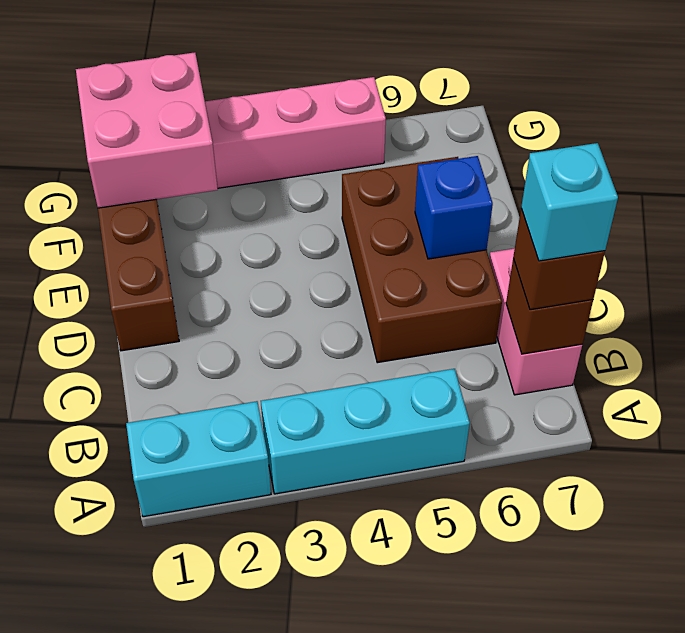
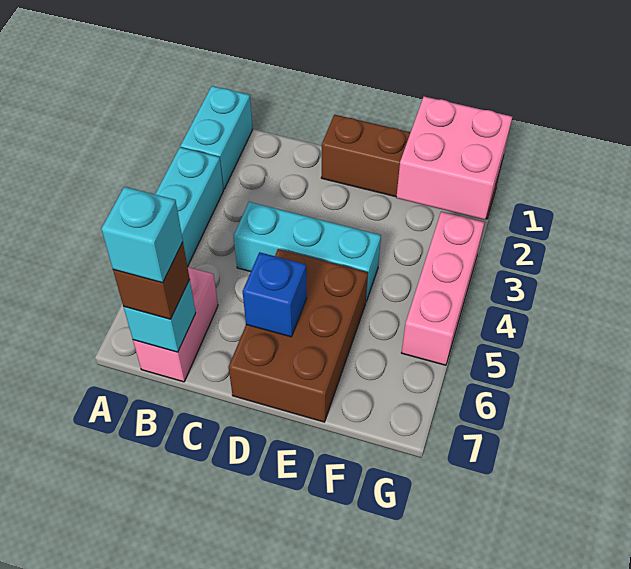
pink brick B7:C7 level 1 -> pink brick B6:B7 level 1
brown brick B7 level 2 -> cyan brick B7 level 2
none -> cyan brick C4:E4 level 1
brown brick C5:E6 level 1 -> brown brick D5:E7 level 1

